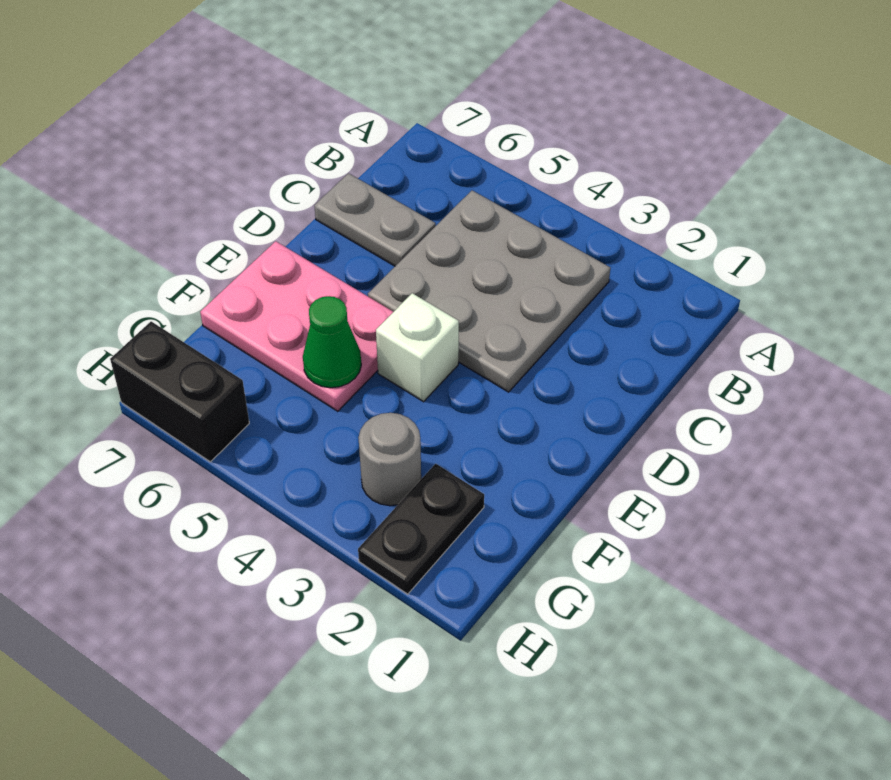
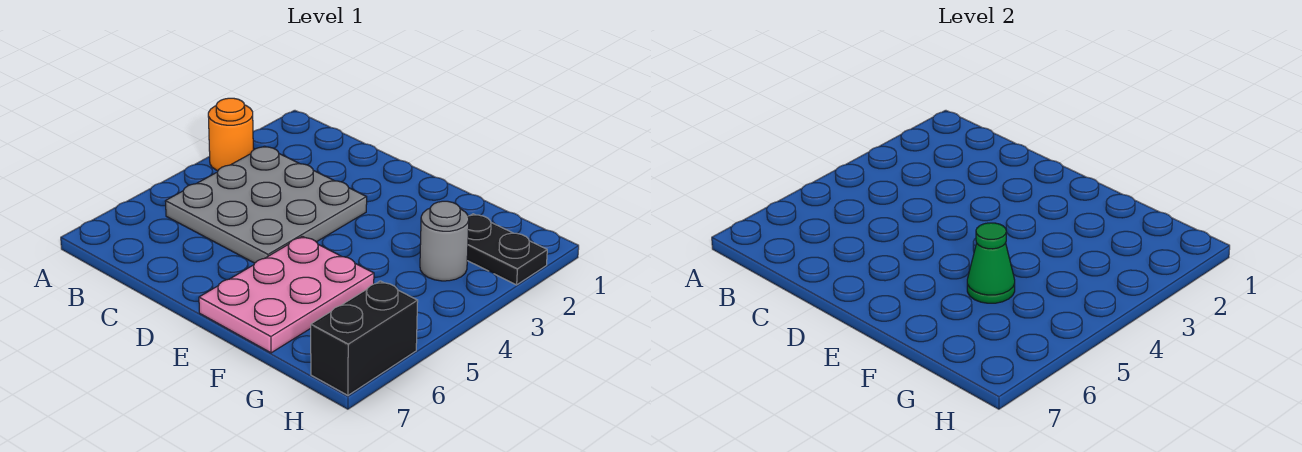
none -> orange round brick A3 level 1
grey plate C6:C7 level 1 -> none
white brick E4 level 1 -> none

